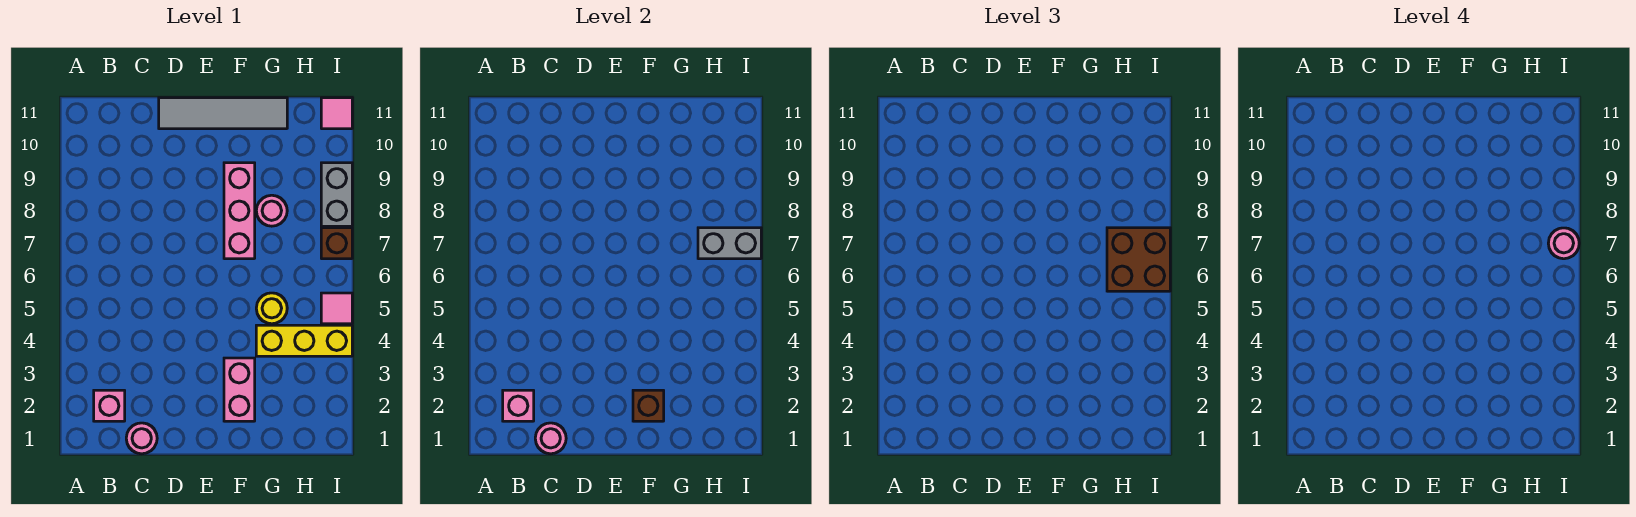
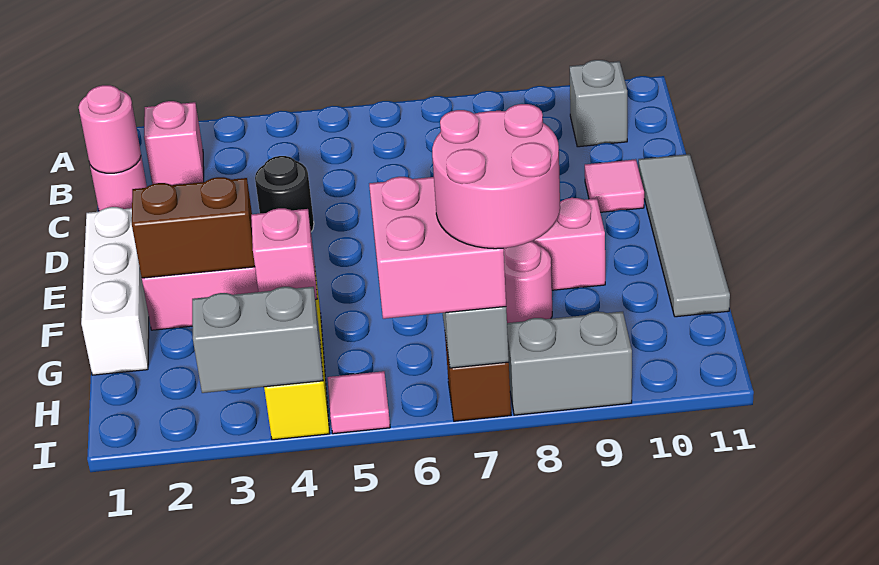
pink brick B2 level 2 -> pink brick G4 level 2
none -> grey brick B10 level 1
none -> black round brick D4 level 1
none -> white brick E1:G1 level 1
brown brick F2 level 2 -> brown brick F2:F3 level 2
yellow round brick G5 level 1 -> none
brown brick H6:I7 level 3 -> pink brick H6:I7 level 3
none -> grey brick I3:I4 level 2
pink round brick I7 level 4 -> pink round brick H7:I8 level 4
pink tile I11 level 1 -> pink tile D10 level 1

